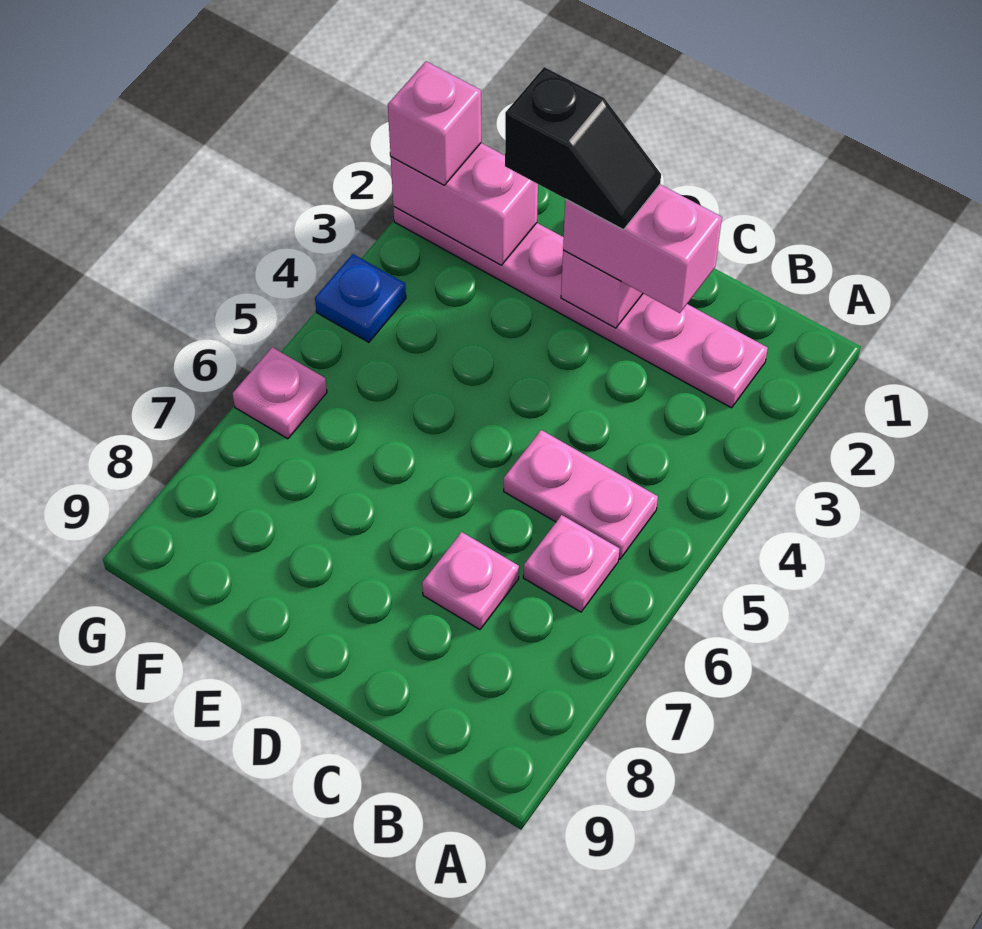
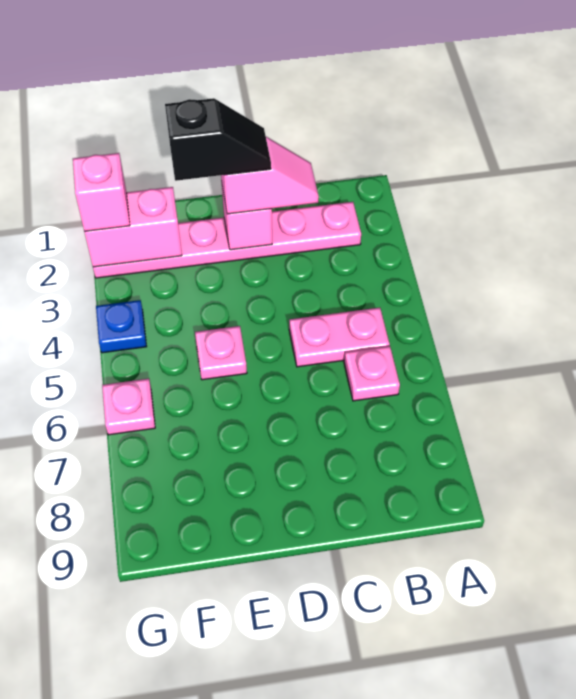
pink brick C2:D2 level 3 -> pink slope C2:D2 level 3 top D
pink plate C7 level 1 -> pink plate E5 level 1

